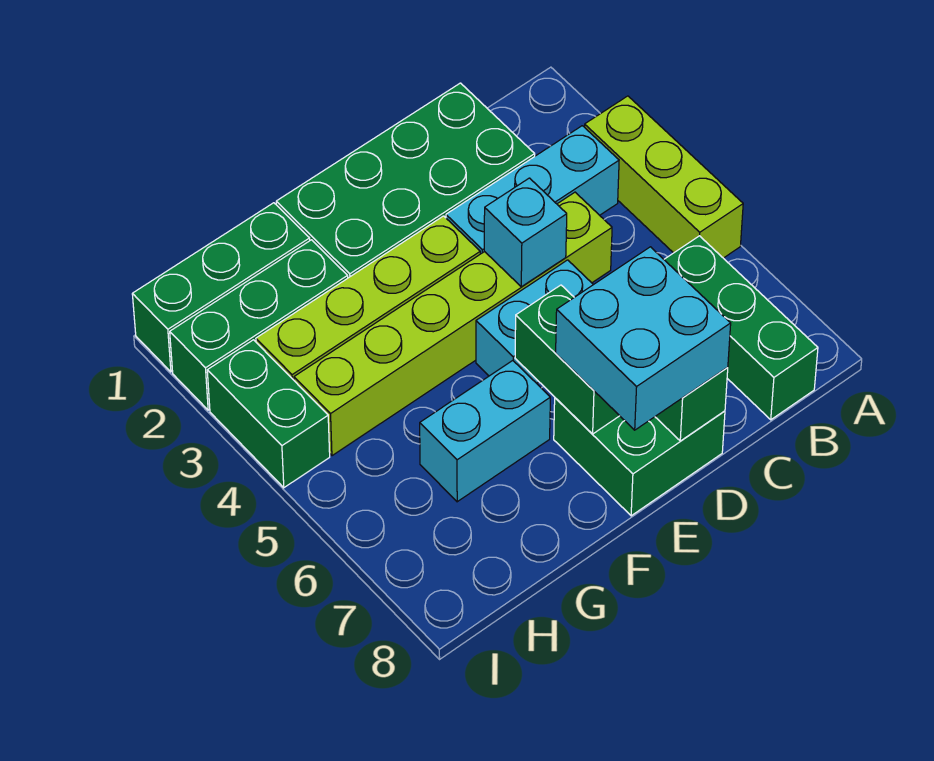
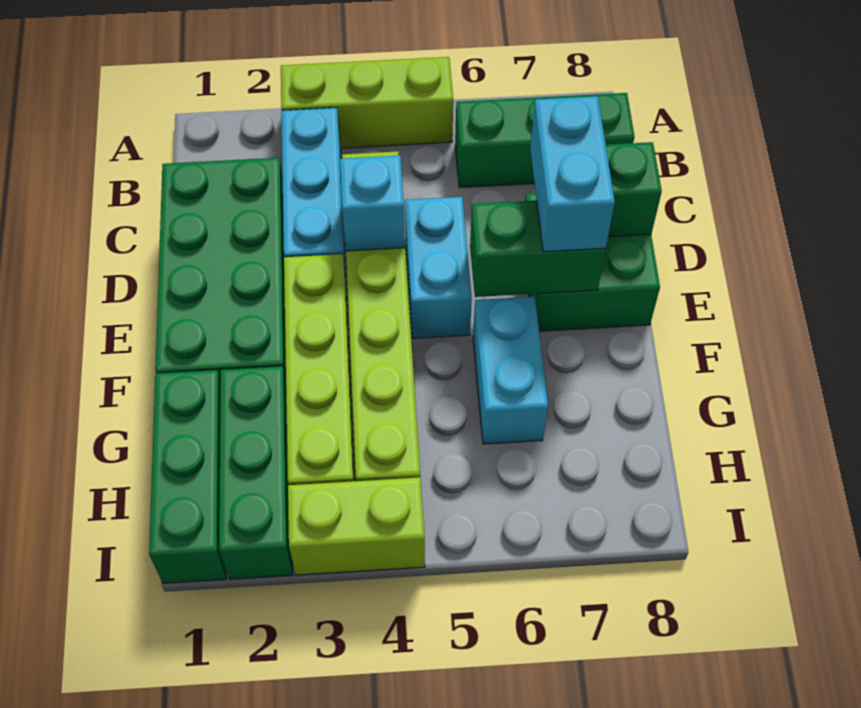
cyan brick D7:E8 level 3 -> cyan brick D7:E7 level 3
green brick I3:I4 level 1 -> lime brick I3:I4 level 1

